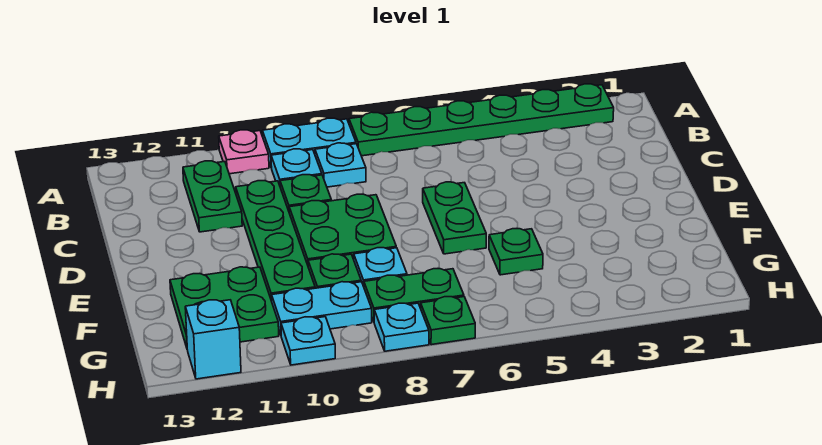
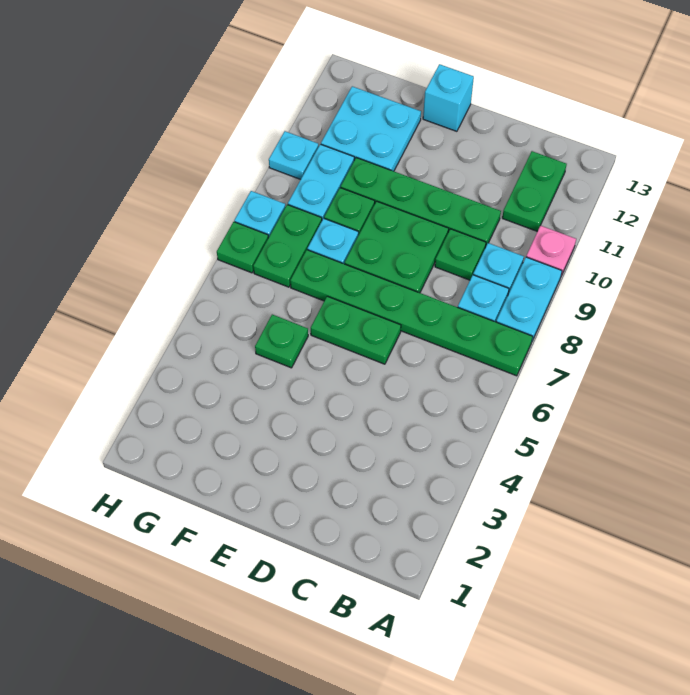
green plate A2:A7 level 1 -> green plate A7:F7 level 1
green plate B11:C11 level 1 -> green plate B11:B12 level 1
green plate F11:G12 level 1 -> cyan plate F11:G12 level 1
cyan brick H12 level 1 -> cyan brick E13 level 1

